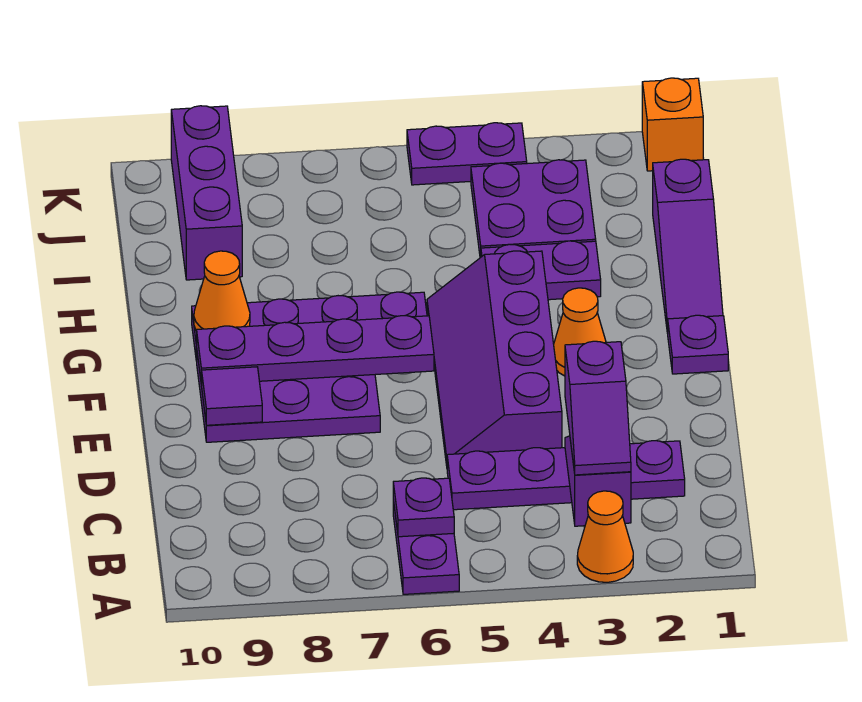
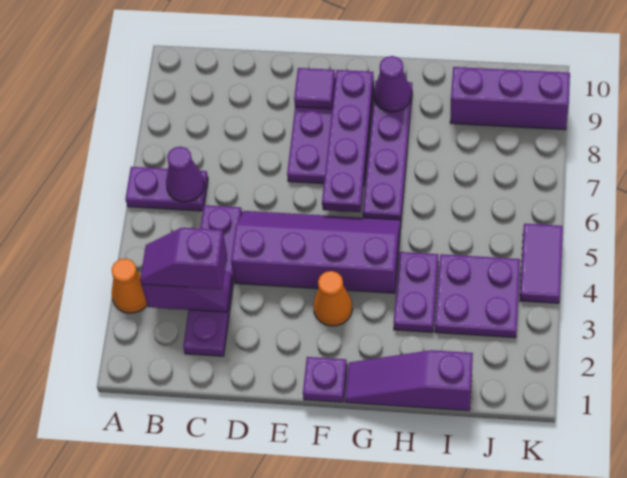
purple plate B6 level 2 -> purple cone B6 level 2
orange cone G9 level 2 -> purple cone G9 level 2
orange brick K1 level 1 -> none
purple plate K4:K5 level 1 -> purple tile K4:K5 level 1

